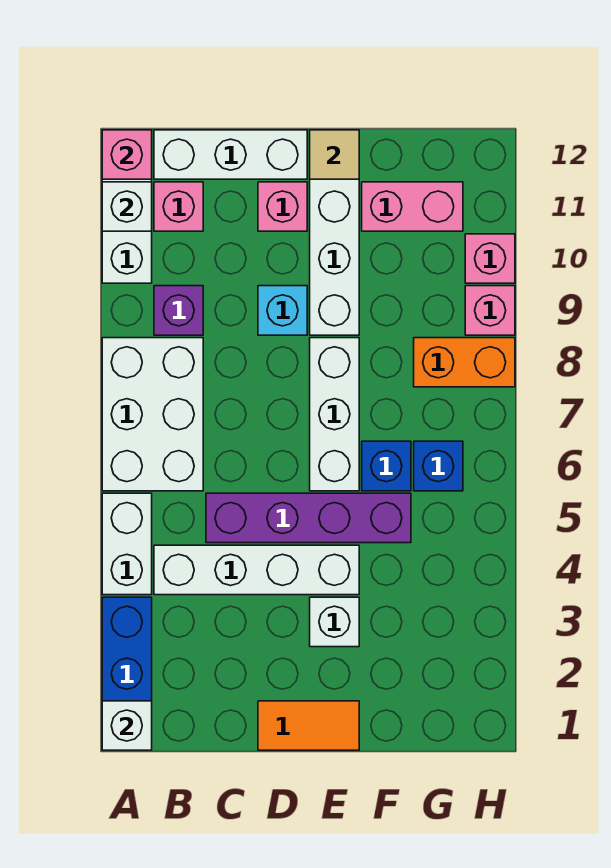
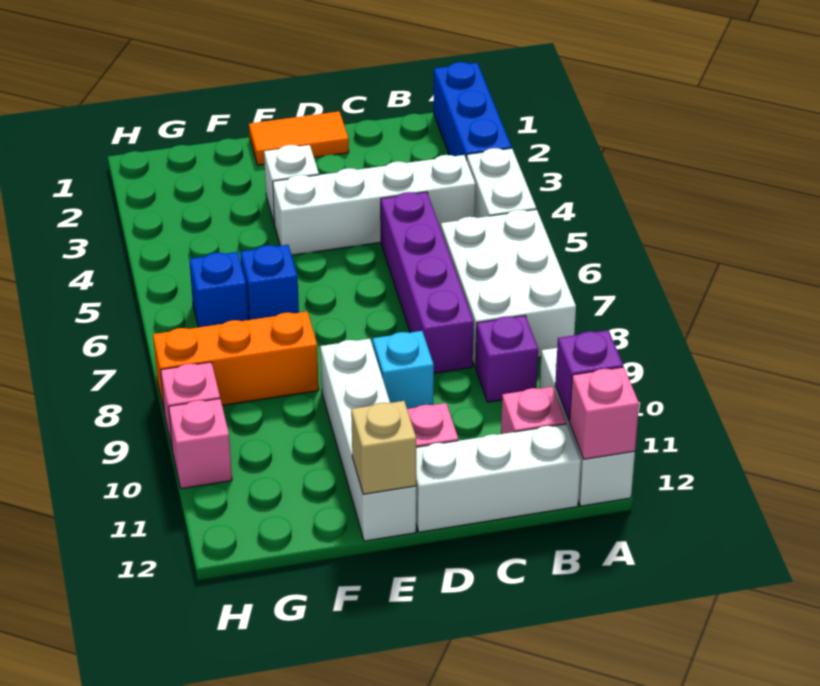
white brick A1 level 2 -> none
white brick A11 level 2 -> purple brick A11 level 2
purple brick C5:F5 level 1 -> purple brick C5:C8 level 1
white brick E6:E8 level 1 -> none
tan tile E12 level 2 -> tan brick E12 level 2
pink brick F11:G11 level 1 -> none
orange brick G8:H8 level 1 -> orange brick F8:H8 level 1

